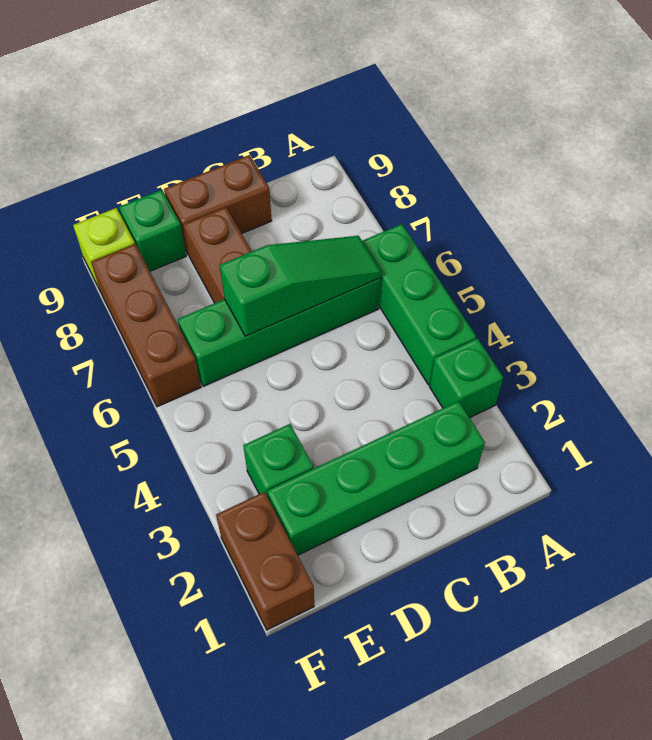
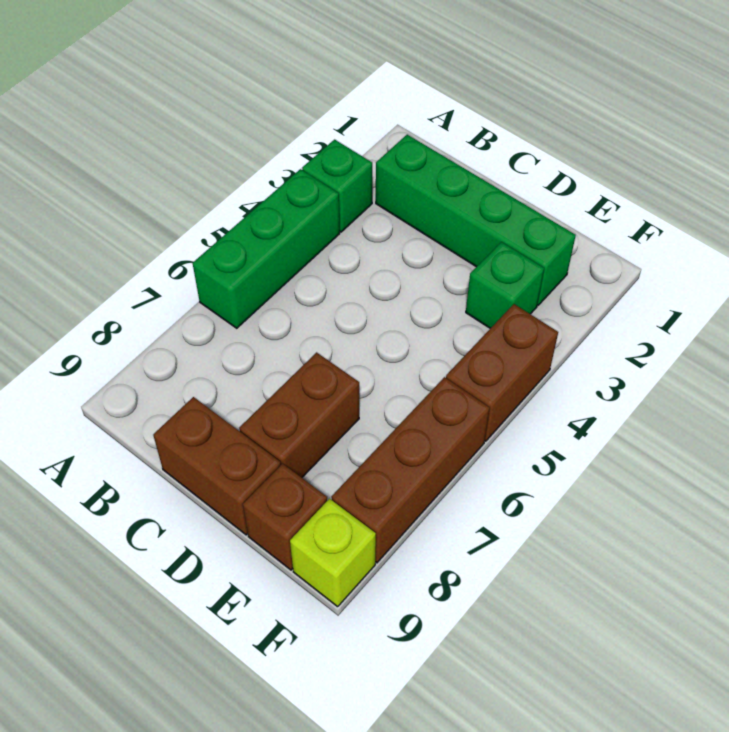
green brick B6:E6 level 1 -> none
green slope B6:D6 level 2 top D -> none
green brick E9 level 1 -> brown brick E9 level 1
brown brick F1:F2 level 1 -> brown brick F4:F5 level 1

